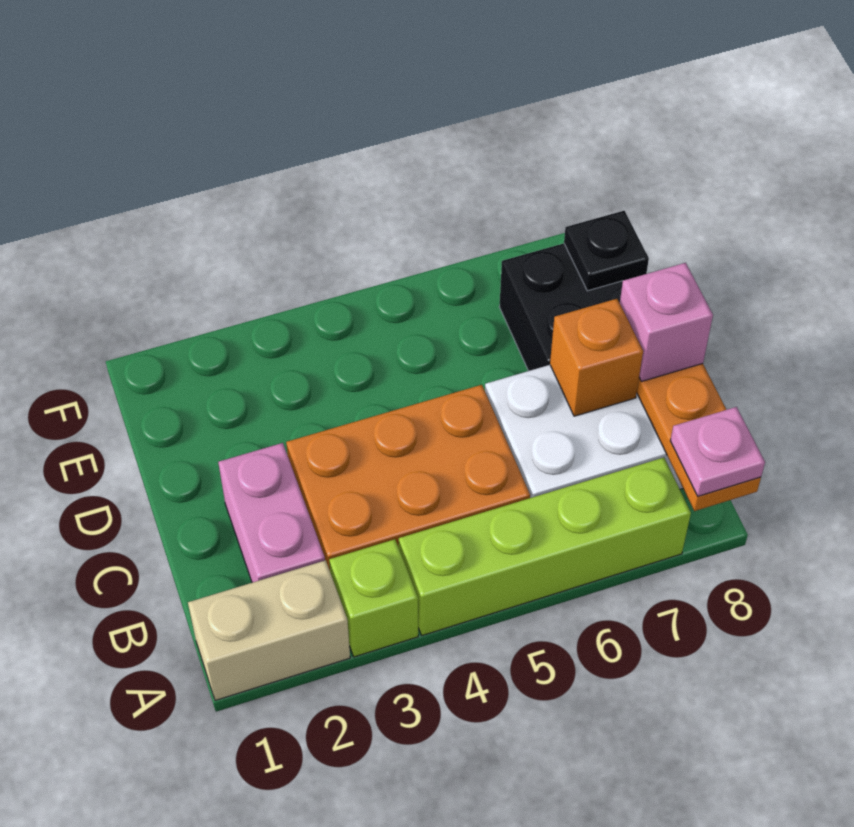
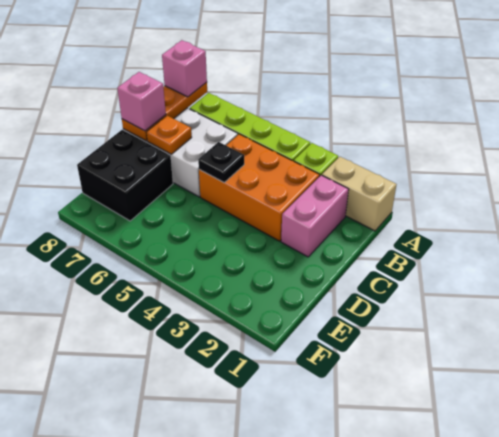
pink plate A8 level 3 -> pink brick A8 level 3
orange brick C7 level 2 -> orange plate C7 level 2
black plate E8 level 2 -> black plate C5 level 2

